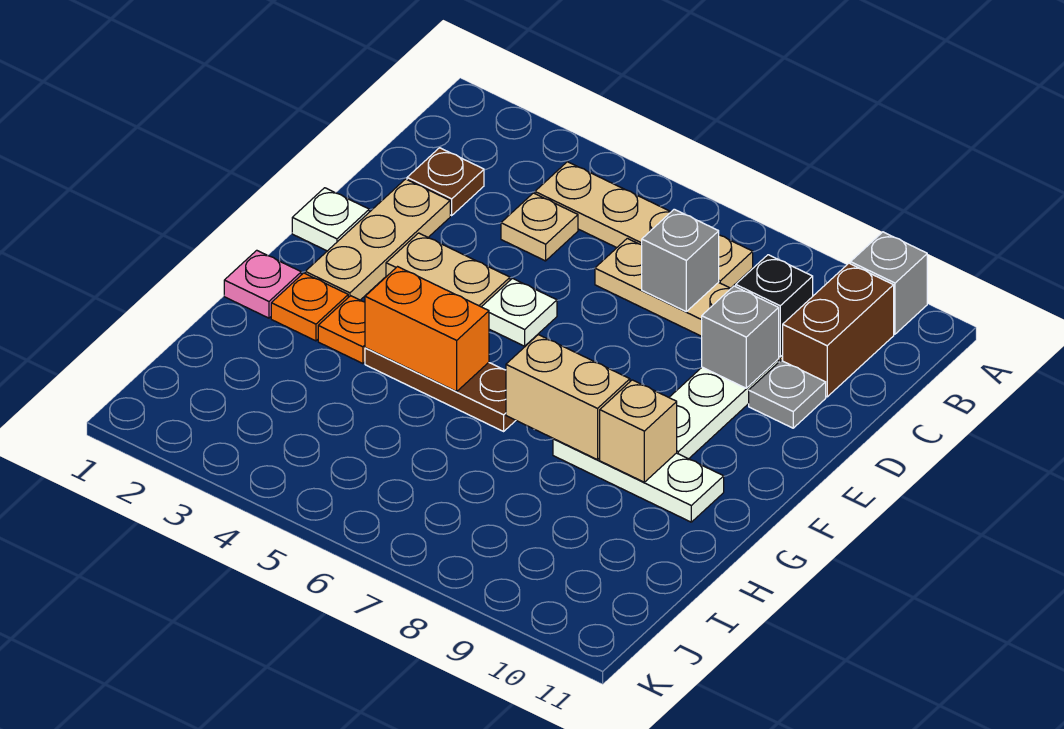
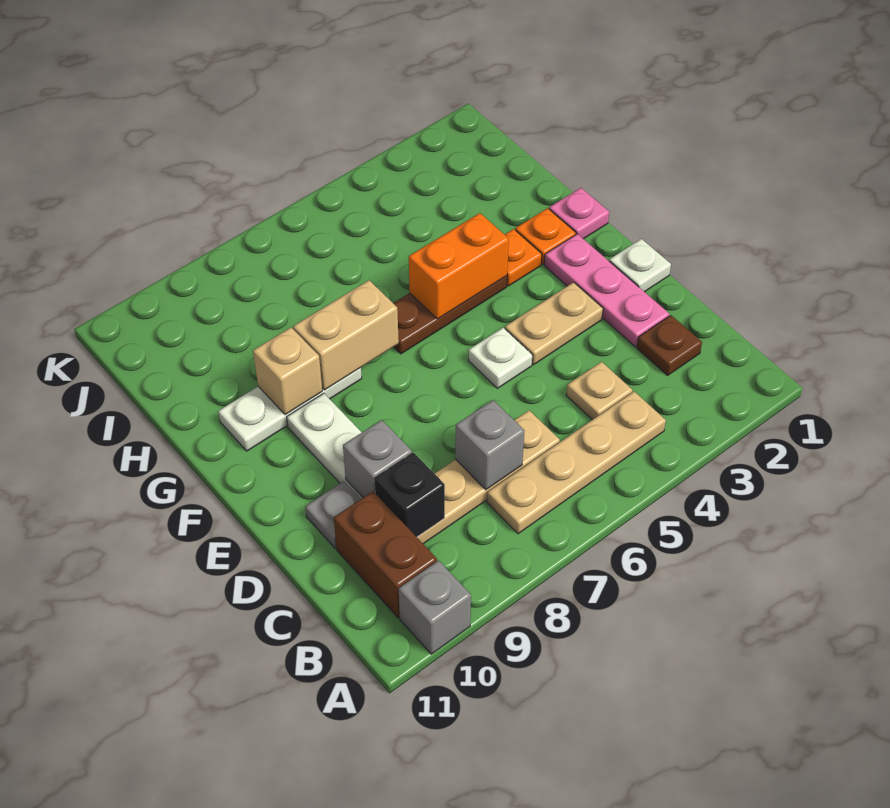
tan plate D2:F2 level 1 -> pink plate D2:F2 level 1

